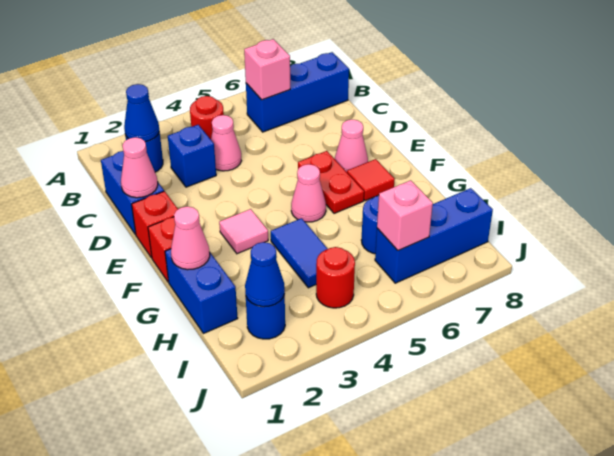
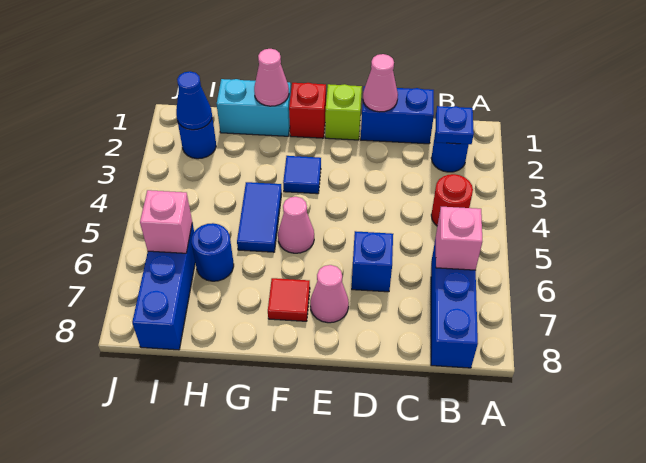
blue cone B2 level 2 -> blue plate B2 level 2
blue brick C3 level 1 -> blue brick D6 level 1
pink cone C4 level 1 -> none
red brick E1 level 1 -> lime brick E1 level 1
red plate E6:F6 level 1 -> none
pink tile F3 level 1 -> blue tile F3 level 1
blue brick G1:H1 level 1 -> cyan brick G1:H1 level 1
blue tile G4:H4 level 1 -> blue tile G4:G5 level 1
red round brick I4 level 1 -> none

